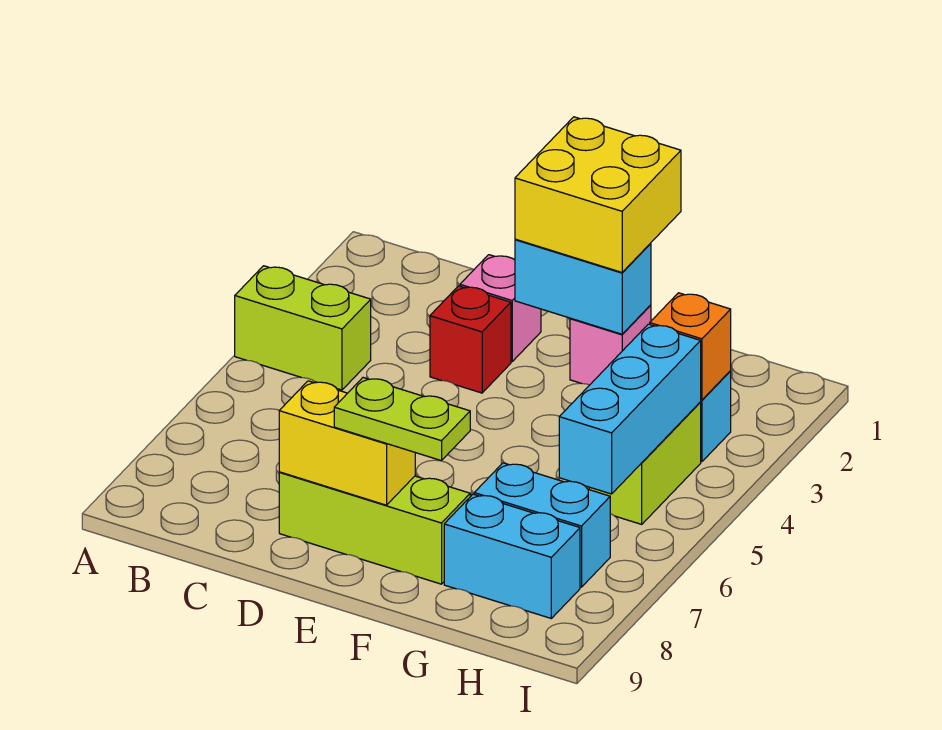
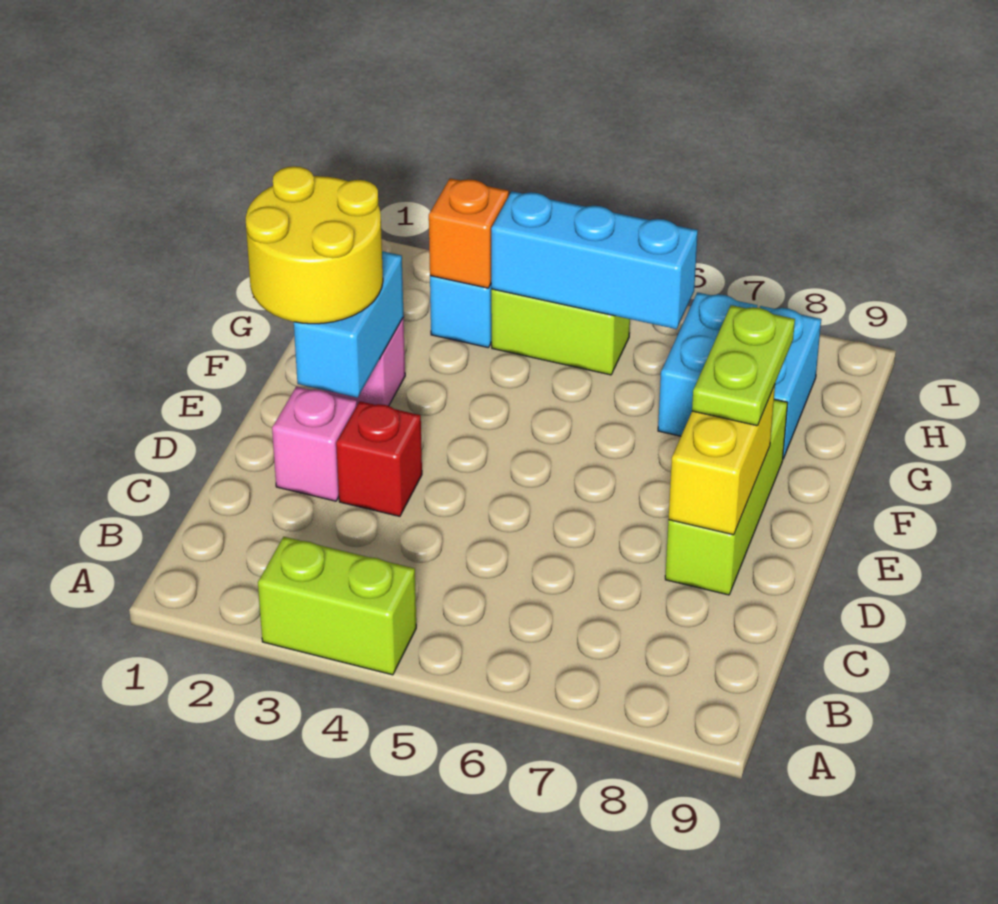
lime brick A4:B4 level 1 -> lime brick A3:A4 level 1
yellow brick E1:F2 level 3 -> yellow round brick E1:F2 level 3

